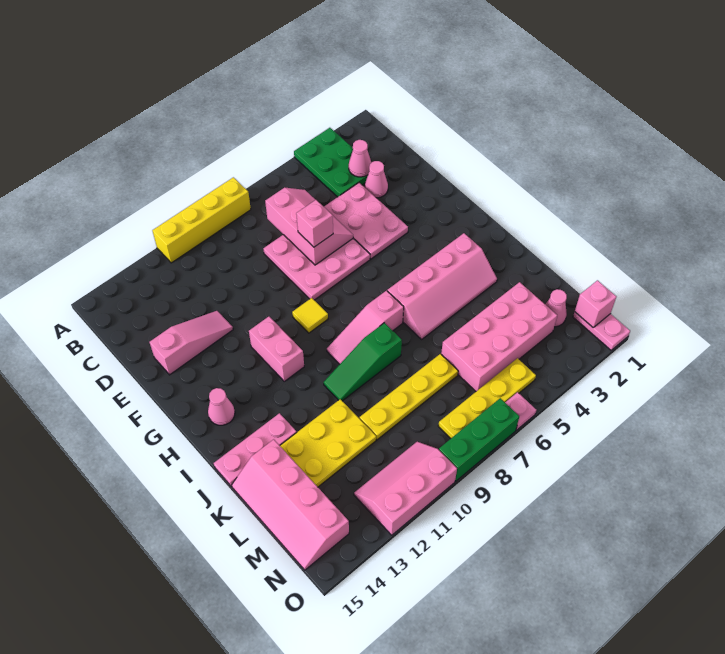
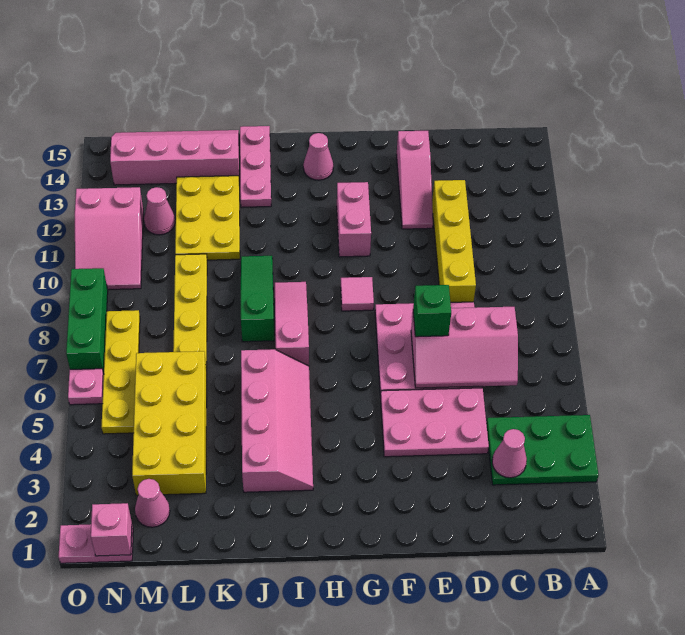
yellow brick A8:A11 level 1 -> yellow brick D9:D12 level 1
pink cone D3 level 1 -> pink cone M12 level 1
pink brick E7 level 3 -> green brick E7 level 3
yellow tile G9 level 1 -> pink tile G9 level 1
pink brick G11:H11 level 1 -> pink brick G11:G12 level 1
pink slope I3:J6 level 1 top I -> pink slope I3:J6 level 1 top J
pink brick L3:M6 level 1 -> yellow brick L3:M6 level 1
pink slope N10:O12 level 1 top O -> pink slope N10:O12 level 1 top 12

